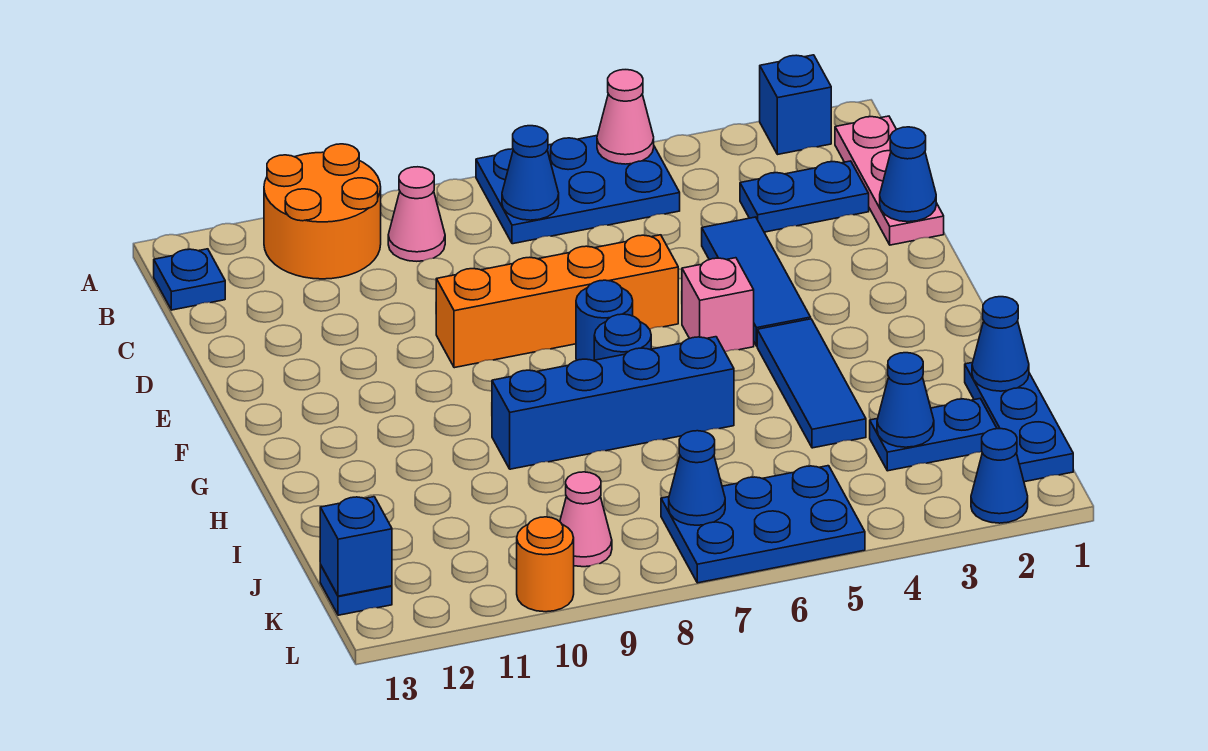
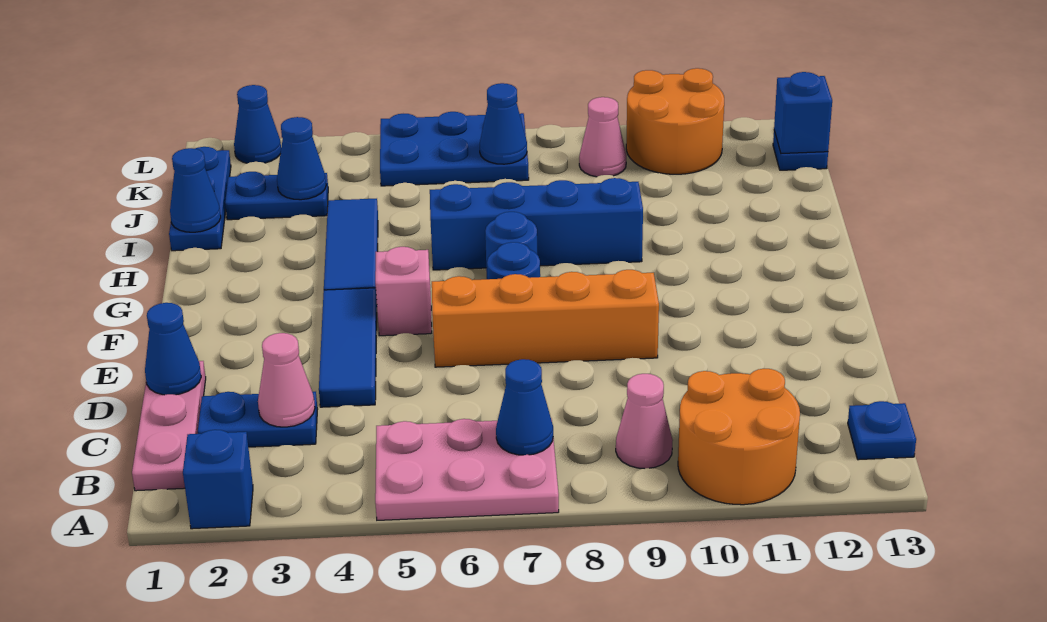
blue plate A5:B7 level 1 -> pink plate A5:B7 level 1
pink cone A5 level 2 -> pink cone C3 level 2
orange round brick L10 level 1 -> orange round brick K10:L11 level 1

